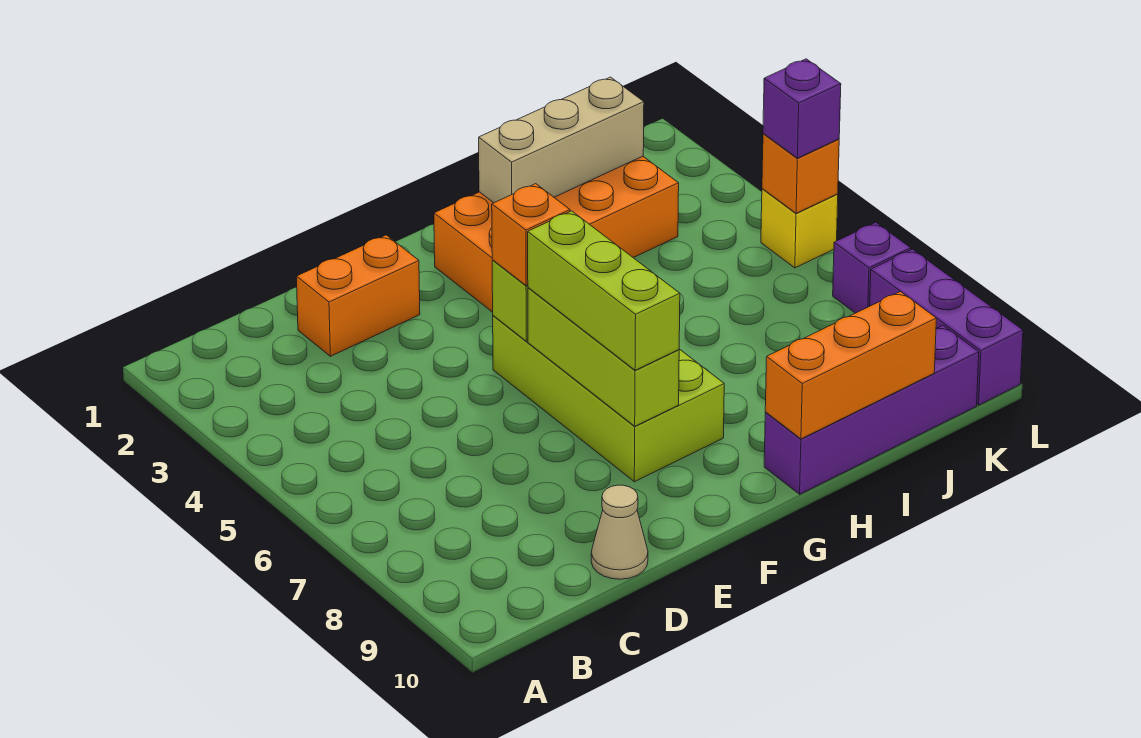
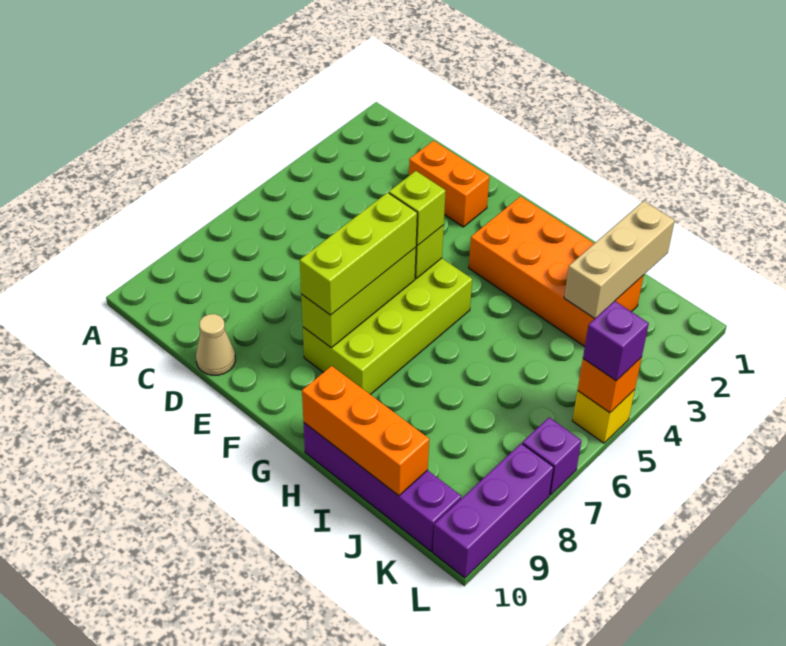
orange brick F5 level 3 -> lime brick F5 level 3
tan brick H2:J2 level 2 -> tan brick J1:J3 level 2

